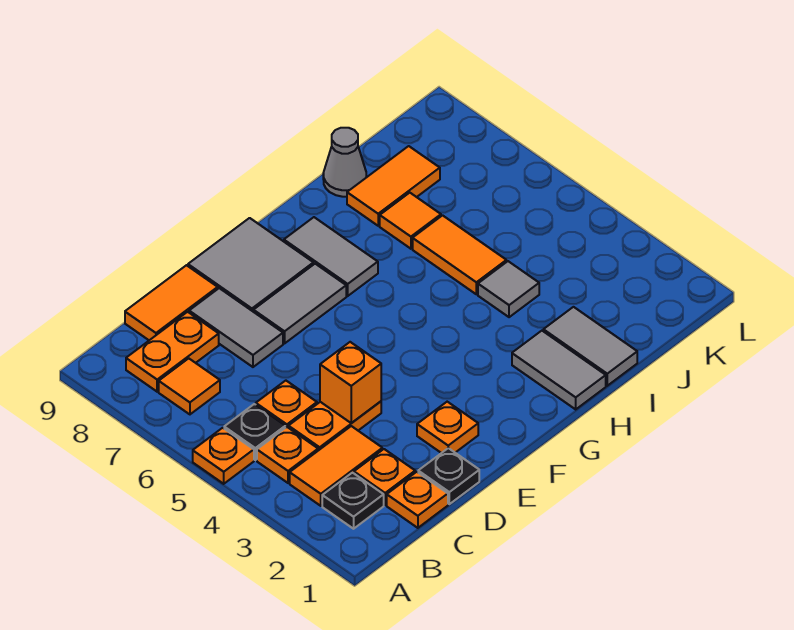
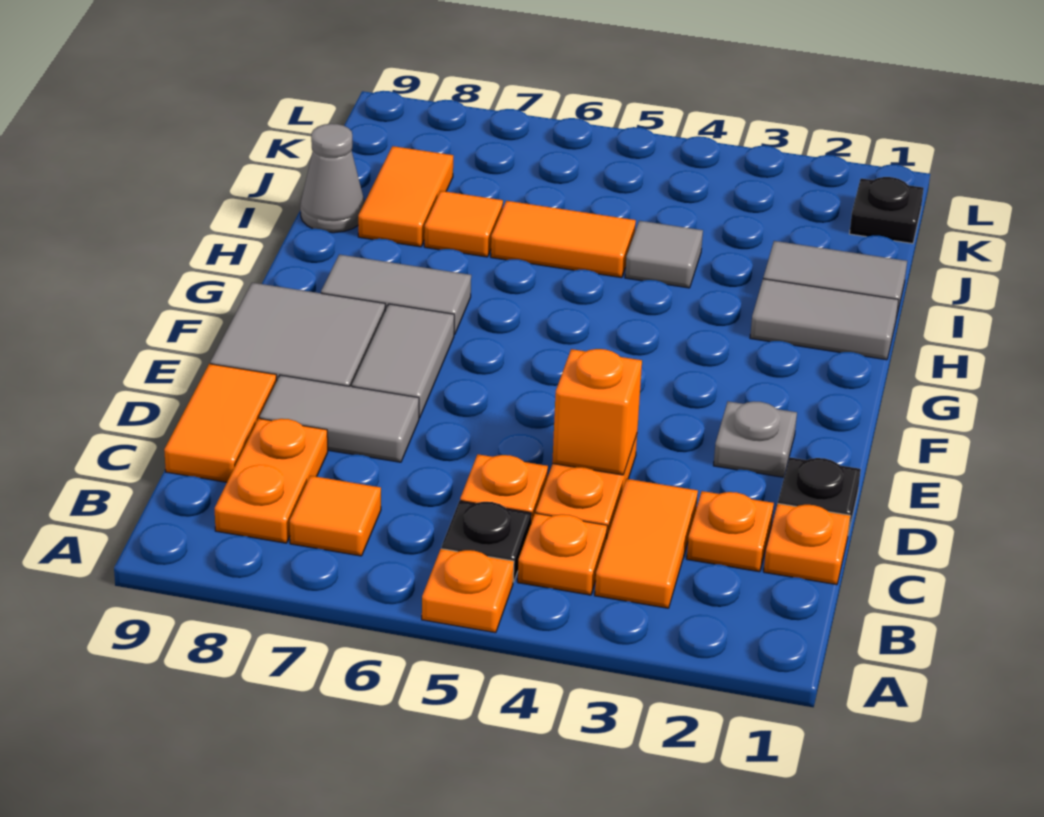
black plate B2 level 1 -> black plate K1 level 1
orange plate E2 level 1 -> grey plate E2 level 1

